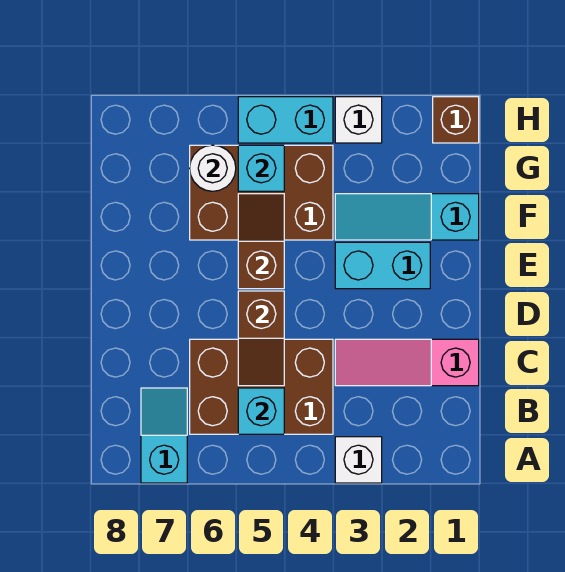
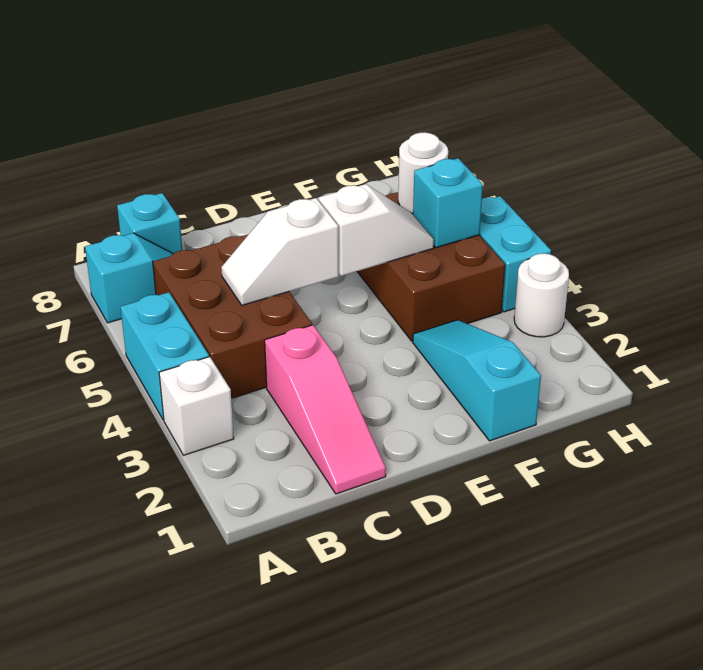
cyan brick B5 level 2 -> cyan brick B8 level 1
pink slope C1:C3 level 1 top 1 -> pink slope C1:C3 level 1 top 3
brown slope C5:D5 level 2 top D -> white slope C5:D5 level 2 top D
cyan brick E2:E3 level 1 -> cyan brick A4:A5 level 1
brown slope E5:F5 level 2 top E -> white slope E5:F5 level 2 top E
brown brick H1 level 1 -> none
white brick H3 level 1 -> white round brick H3 level 1

